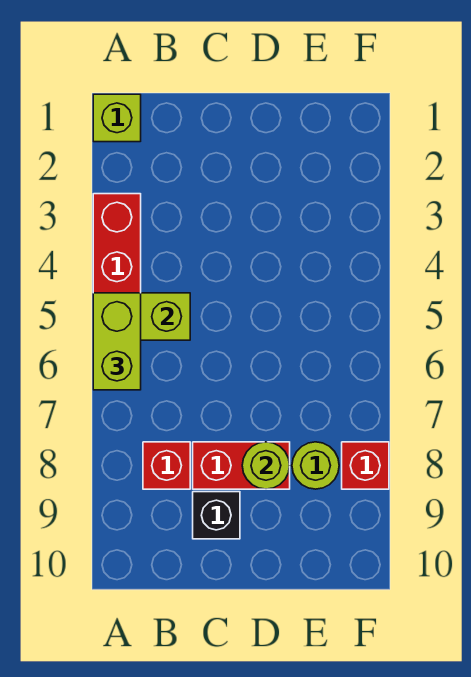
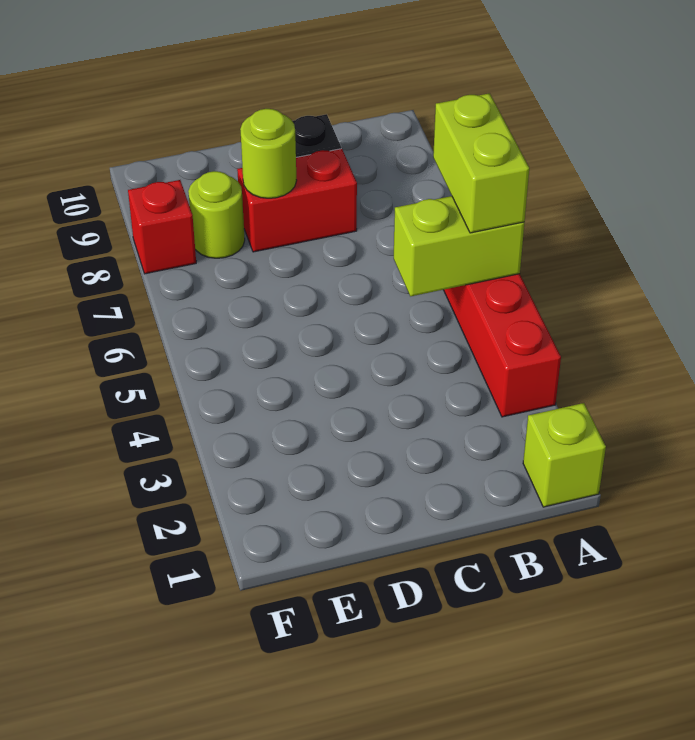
red brick B8 level 1 -> none

